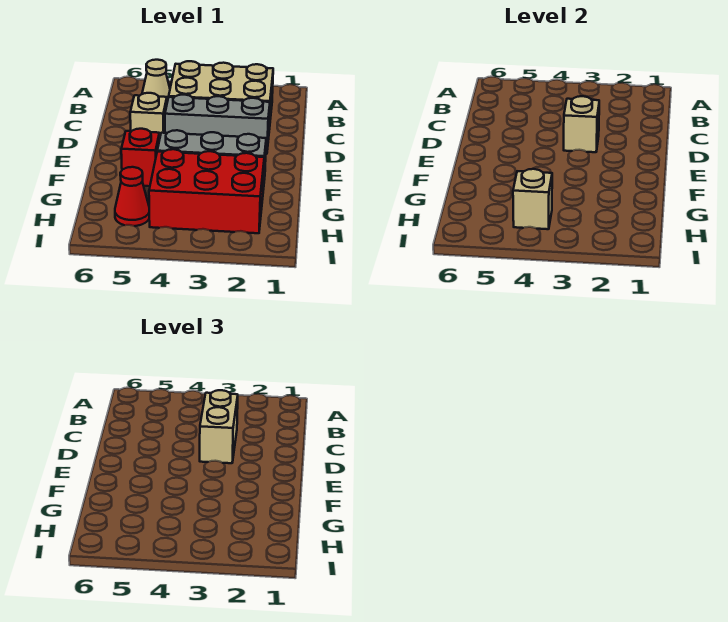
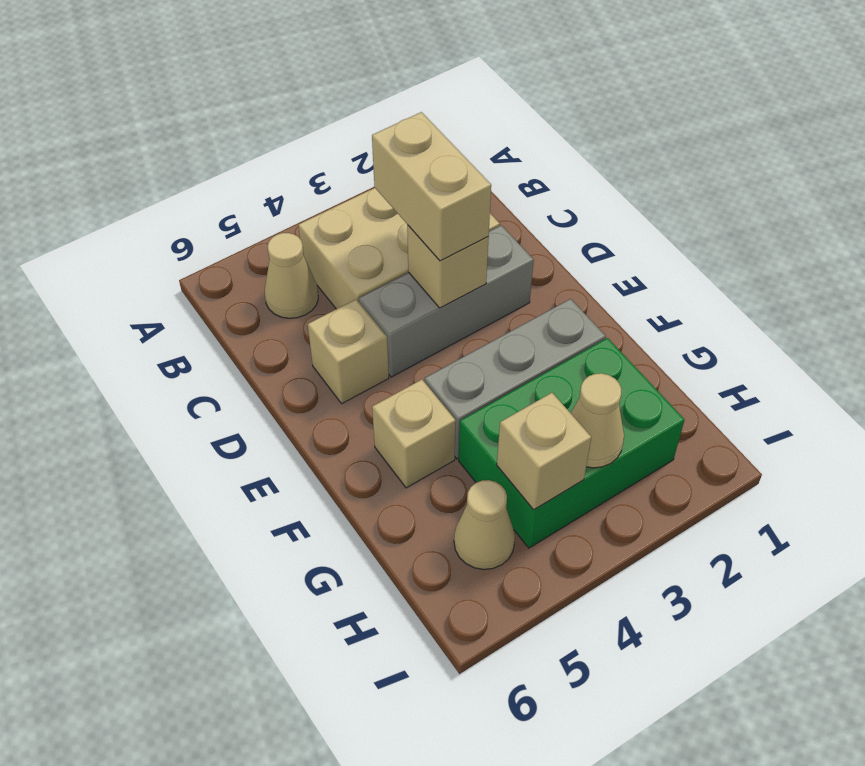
red brick F5 level 1 -> tan brick F5 level 1
red brick G2:H4 level 1 -> green brick G2:H4 level 1
none -> tan cone H3 level 2
red cone H5 level 1 -> tan cone H5 level 1

